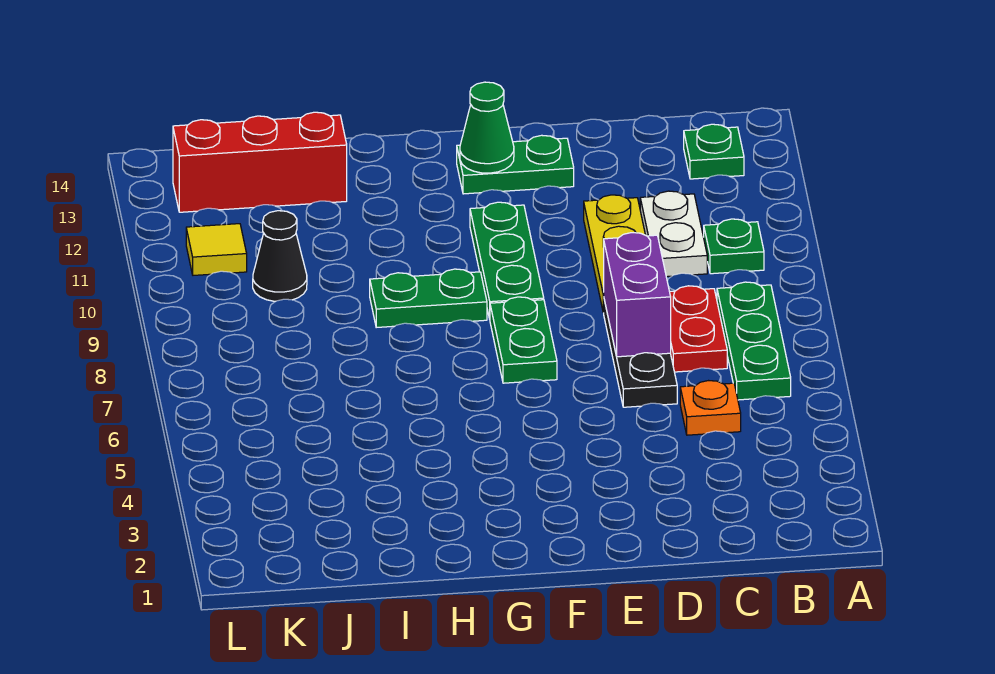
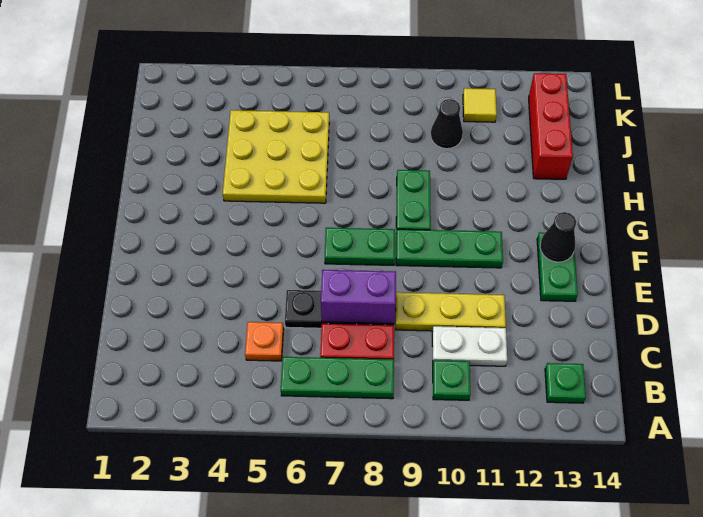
green cone F13 level 2 -> black cone F13 level 2
none -> yellow plate H4:J6 level 1

